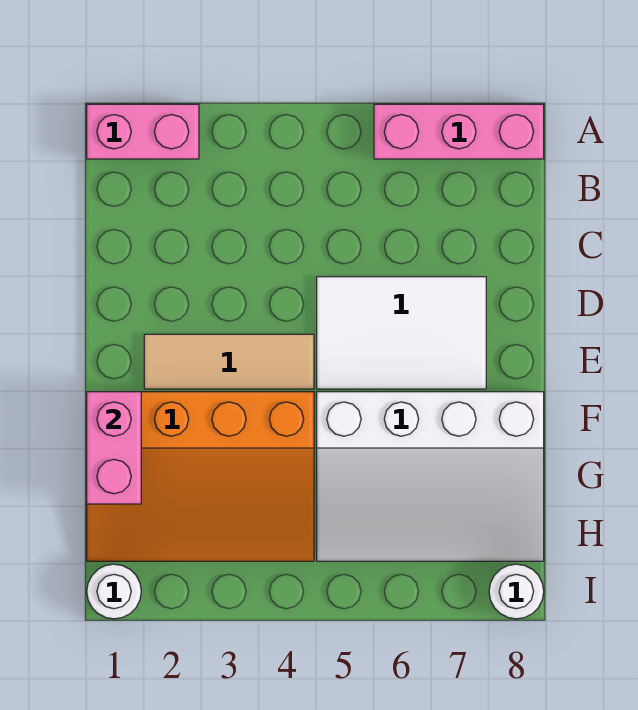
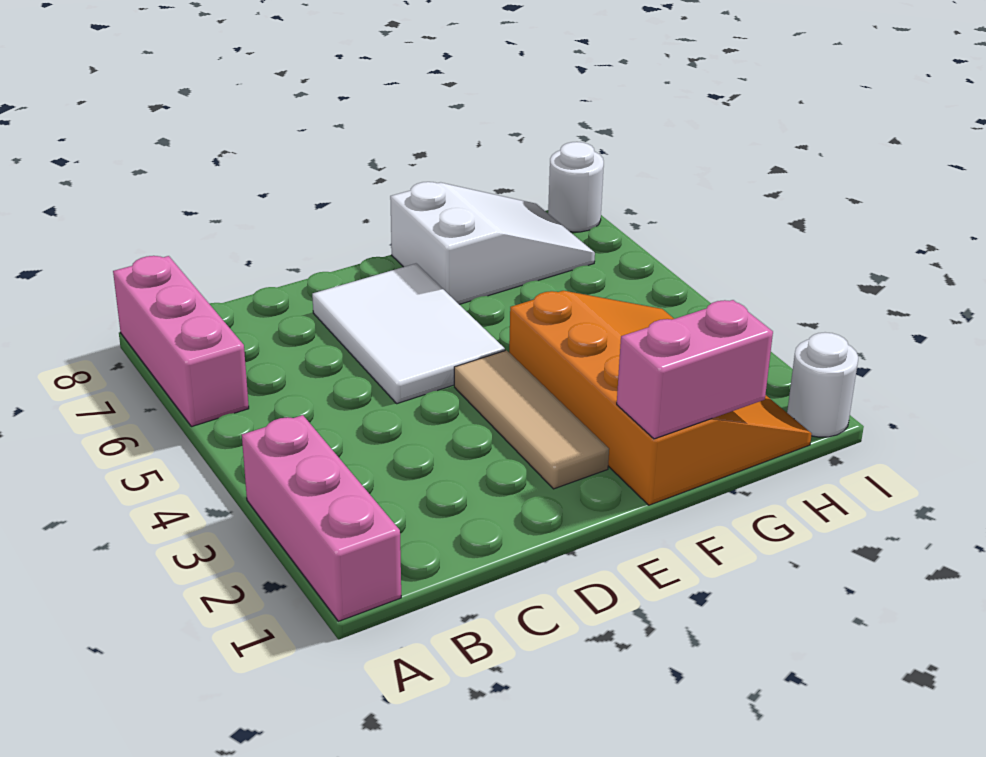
pink brick A1:A2 level 1 -> pink brick A1:A3 level 1
white slope F5:H8 level 1 top F -> white slope F7:H8 level 1 top F

